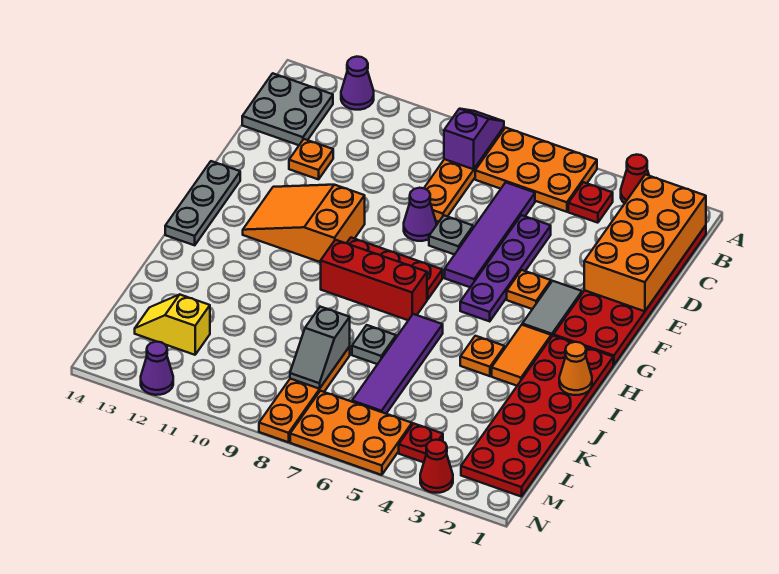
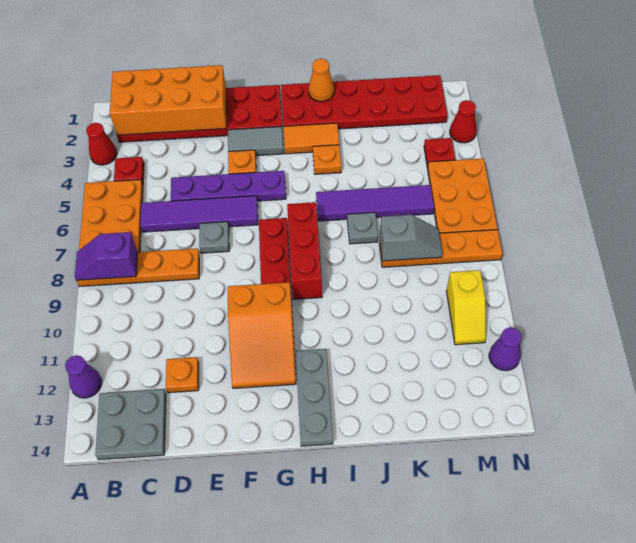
purple cone E8 level 1 -> none
grey plate F14:H14 level 1 -> grey plate H12:H14 level 1
yellow slope L12:L13 level 1 top 12 -> yellow slope M10:M11 level 1 top 10

